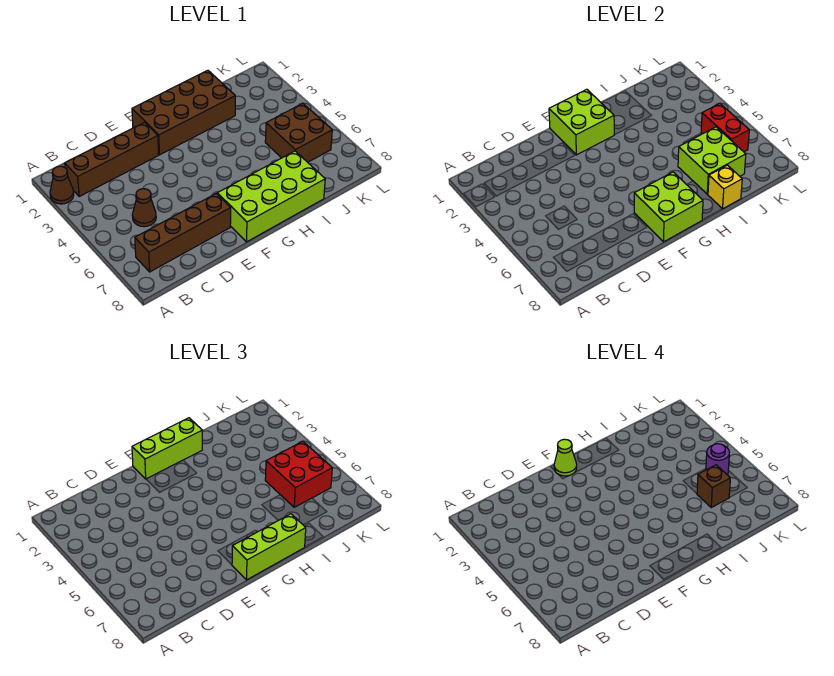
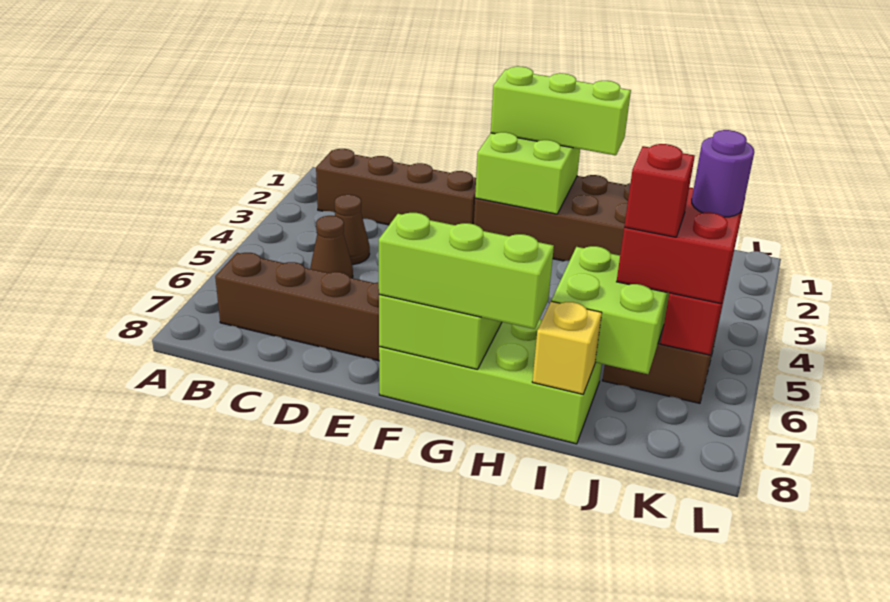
brown cone A2 level 1 -> brown cone C4 level 1
lime cone F1 level 4 -> none
brown brick J6 level 4 -> red brick J6 level 4

